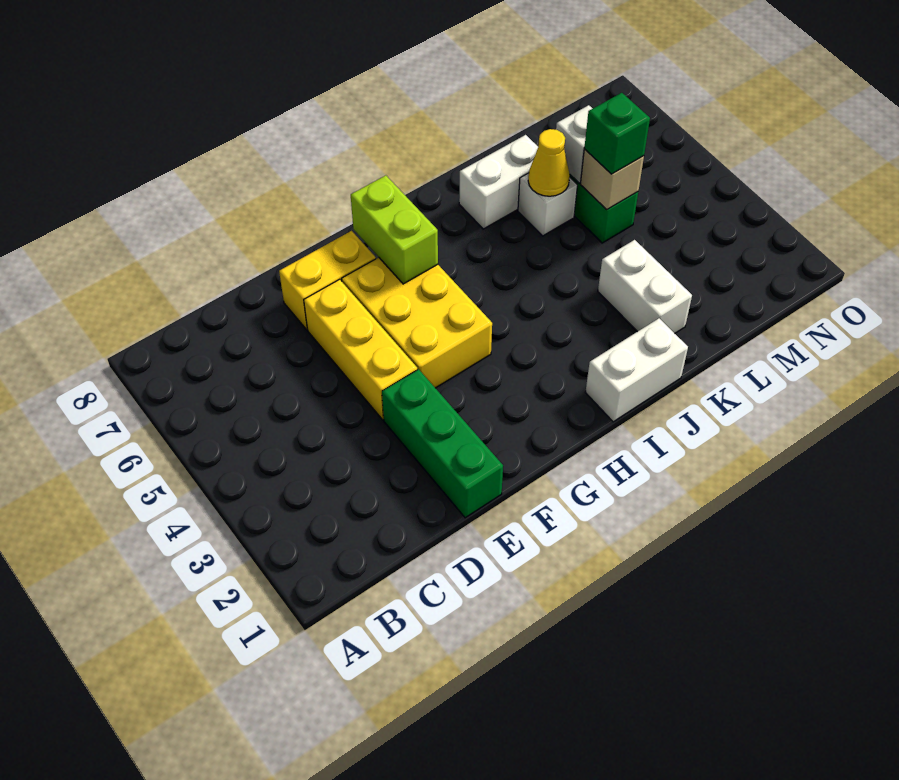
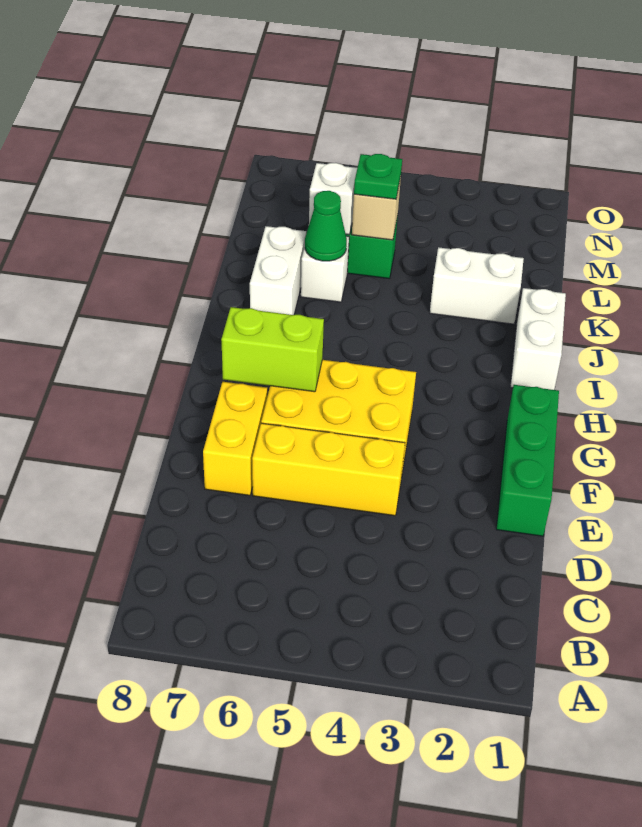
green brick E1:E3 level 1 -> green brick E1:G1 level 1
yellow cone K6 level 2 -> green cone K6 level 2
green brick L5 level 3 -> green plate L5 level 3

